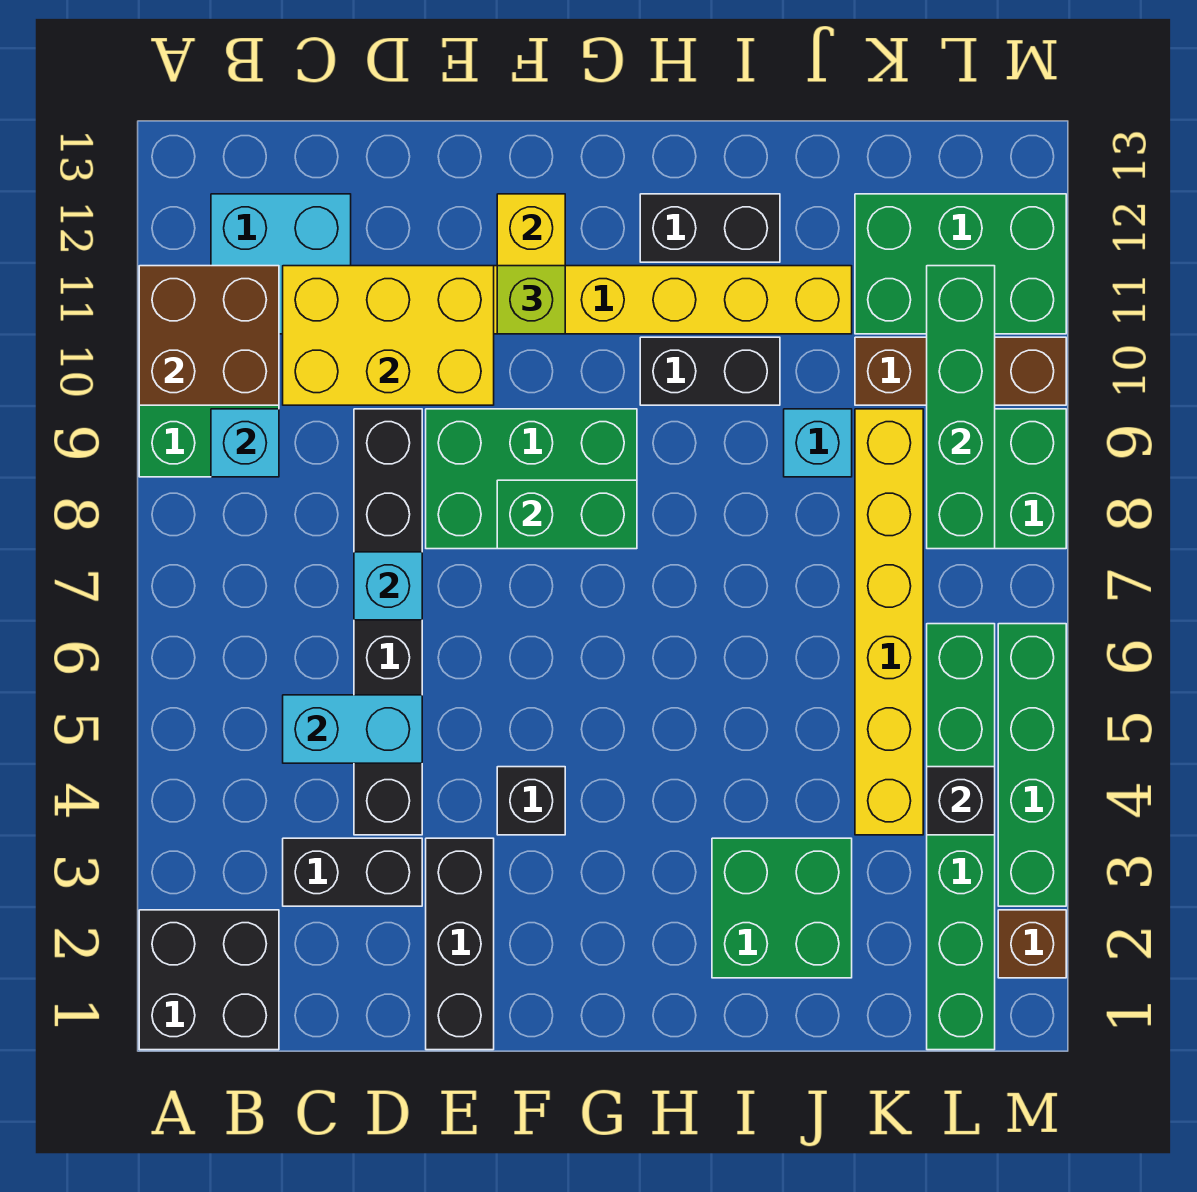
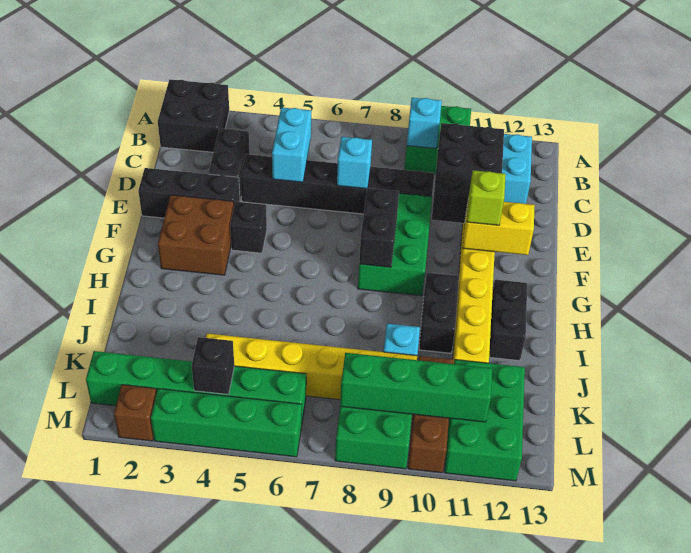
brown brick A10:B11 level 2 -> brown brick F2:G3 level 1
yellow brick C10:E11 level 2 -> black brick C10:E11 level 2
green brick F8:G8 level 2 -> black brick F8:G8 level 2
green brick I2:J3 level 1 -> none

